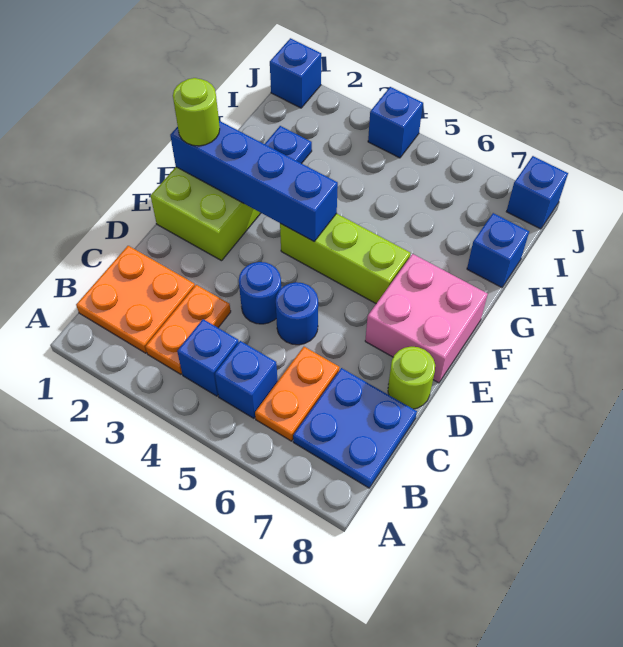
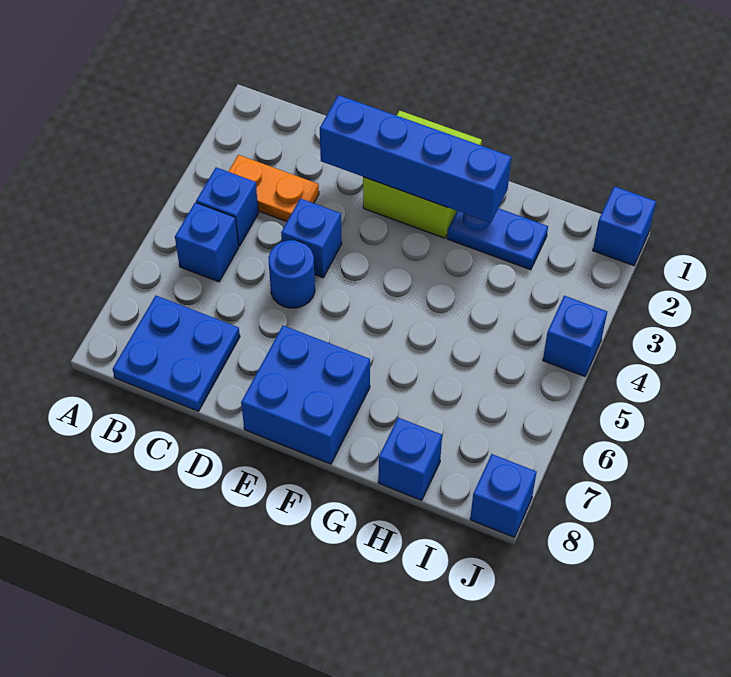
orange plate B1:C2 level 1 -> none
orange plate B6:C6 level 1 -> none
blue round brick D4 level 1 -> blue brick D4 level 1
lime round brick D8 level 1 -> none
pink brick E7:F8 level 1 -> blue brick E7:F8 level 1
blue brick F1:F4 level 2 -> blue brick D2:G2 level 2
lime round brick F1 level 3 -> none
lime brick F4:F6 level 1 -> none

